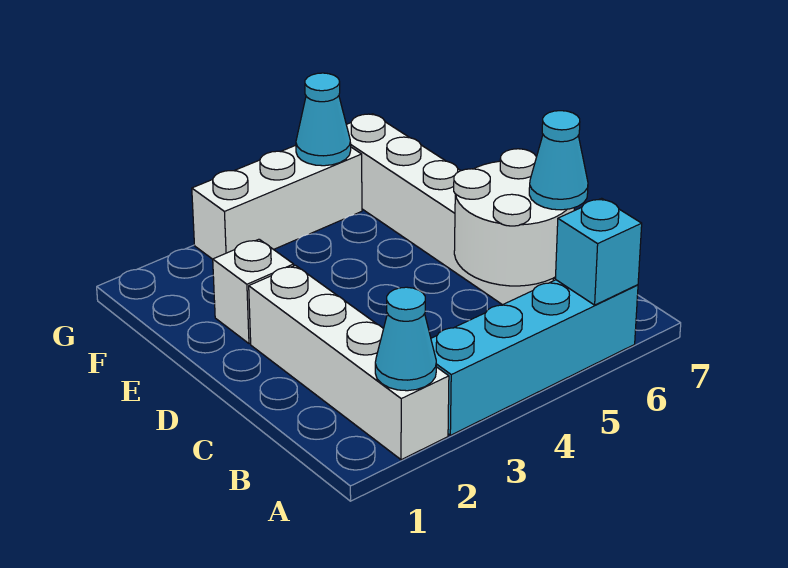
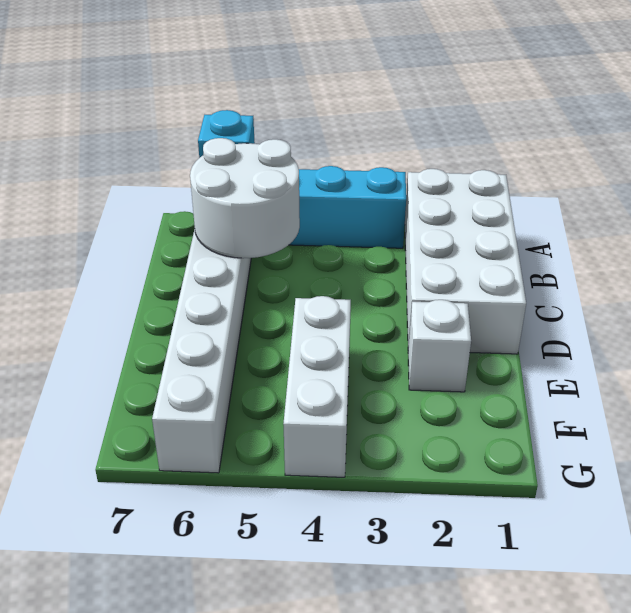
white brick A2:D2 level 1 -> white brick A1:D2 level 1
cyan cone A2 level 2 -> none
cyan cone B6 level 3 -> none
white brick G3:G5 level 1 -> white brick E4:G4 level 1
cyan cone G5 level 2 -> none

